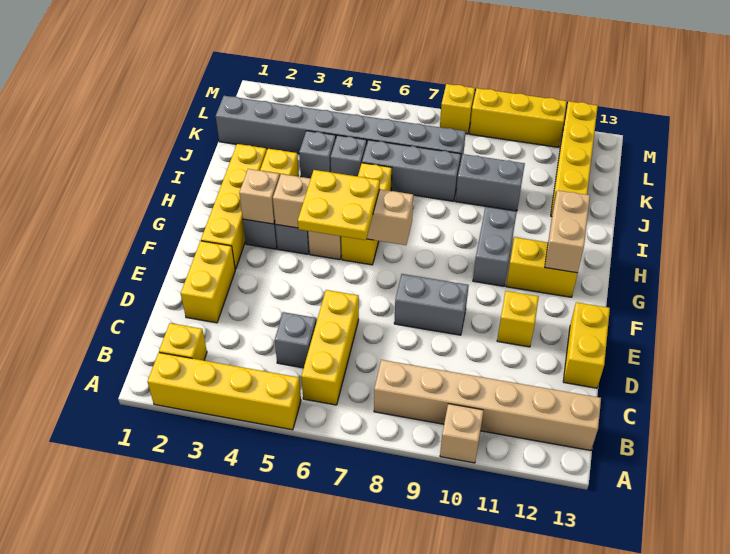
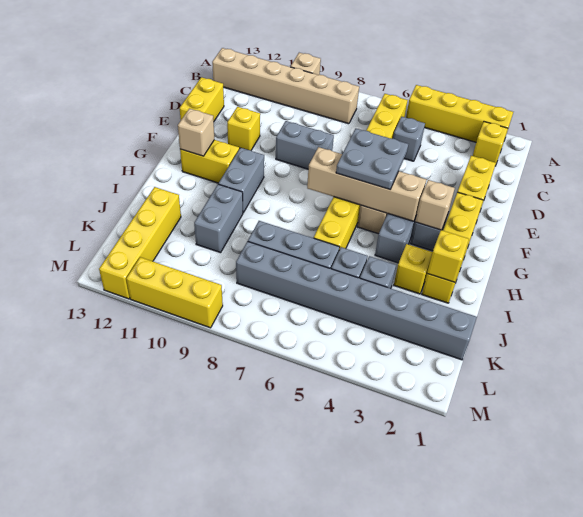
yellow plate F5:G6 level 3 -> grey plate F5:G6 level 3
tan brick G12:H12 level 2 -> tan brick G12 level 2
grey brick J9:J10 level 1 -> grey brick I10:J10 level 1
yellow brick M8 level 1 -> yellow brick I2 level 2

